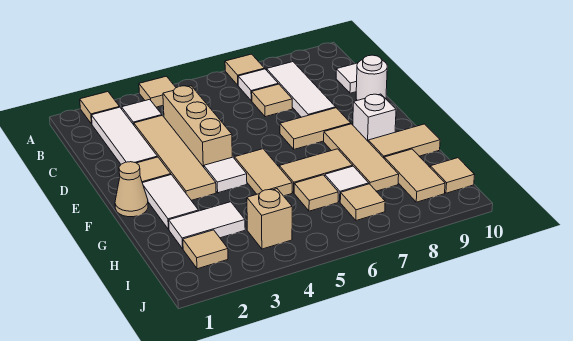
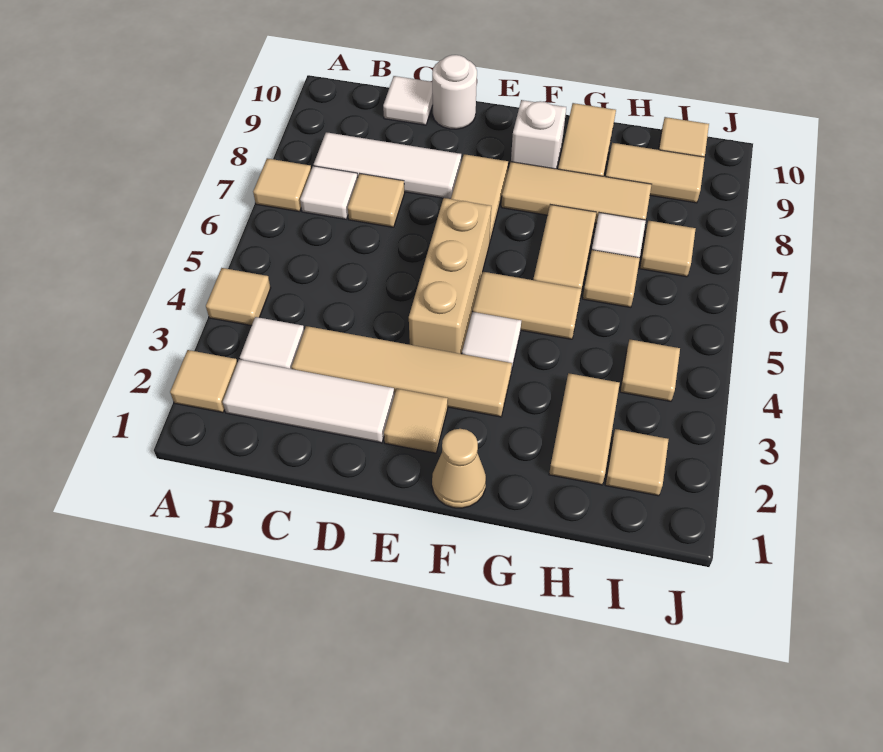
tan brick C4:E4 level 1 -> tan brick E4:E6 level 1
white tile F2:G2 level 1 -> none
white tile H2:H3 level 1 -> tan tile H2:H3 level 1
tan brick I4 level 1 -> tan tile I4 level 1

